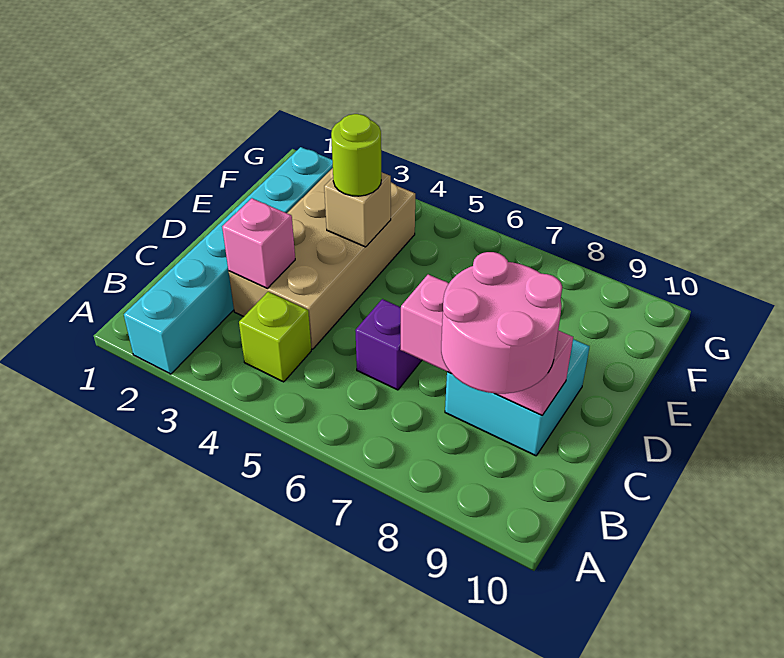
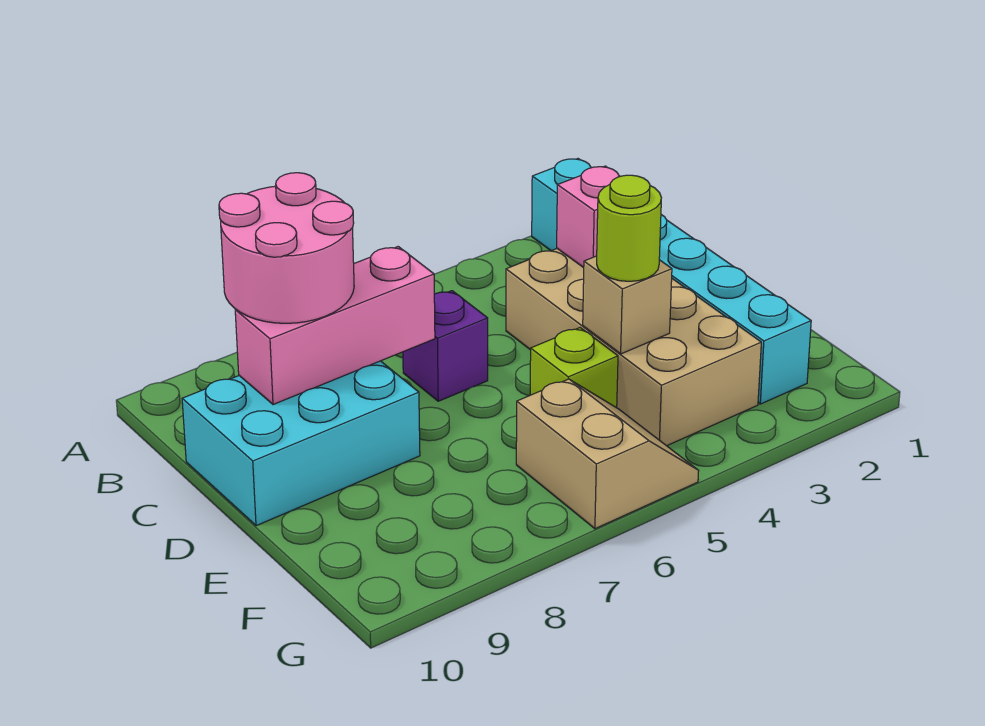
lime brick B4 level 1 -> lime brick E5 level 1
cyan brick C8:D9 level 1 -> cyan brick C8:D10 level 1
none -> tan slope F5:G6 level 1 top 6

